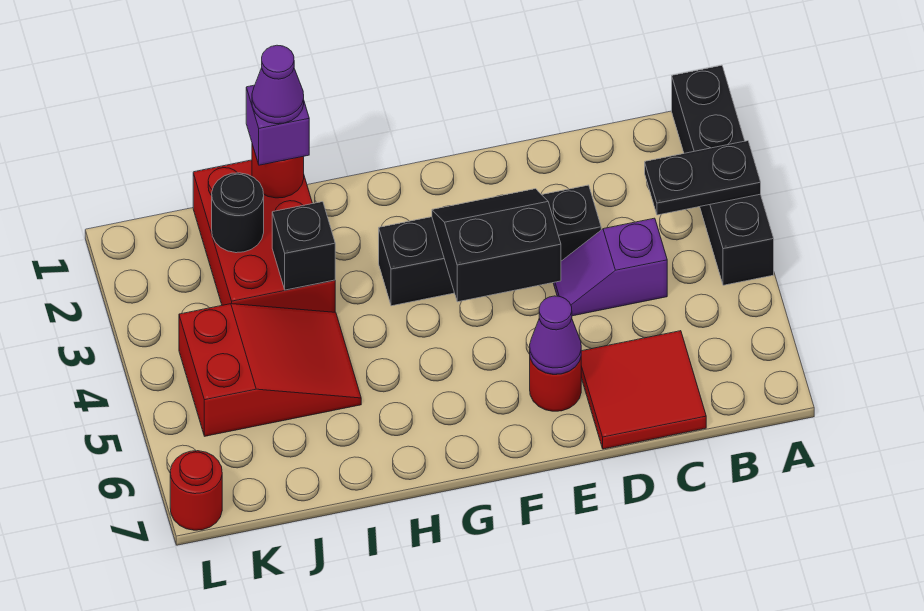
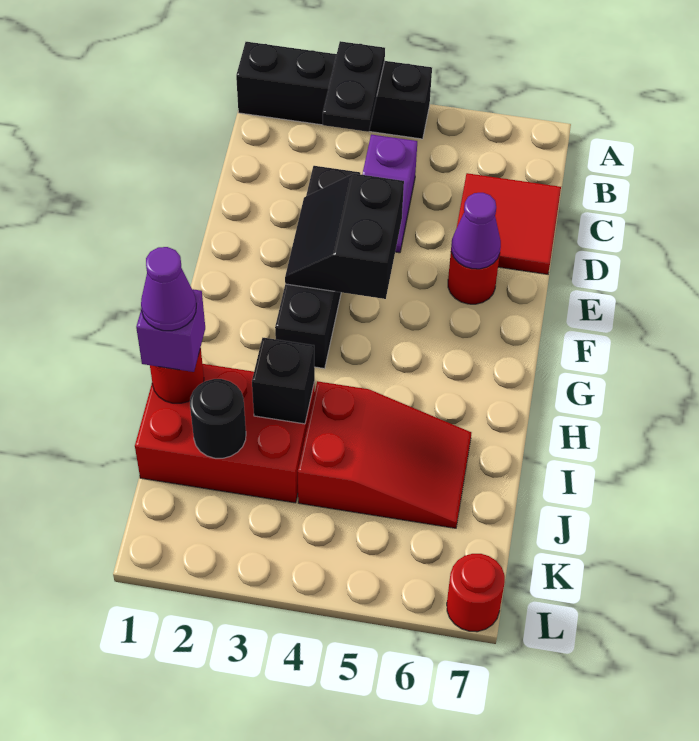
red slope I4:K5 level 1 top K -> red slope I4:J6 level 1 top 4

